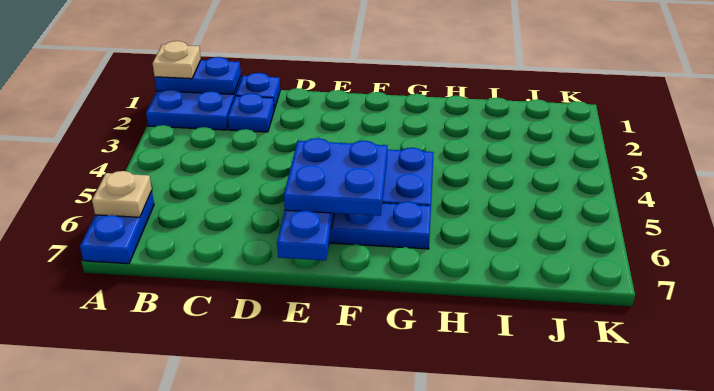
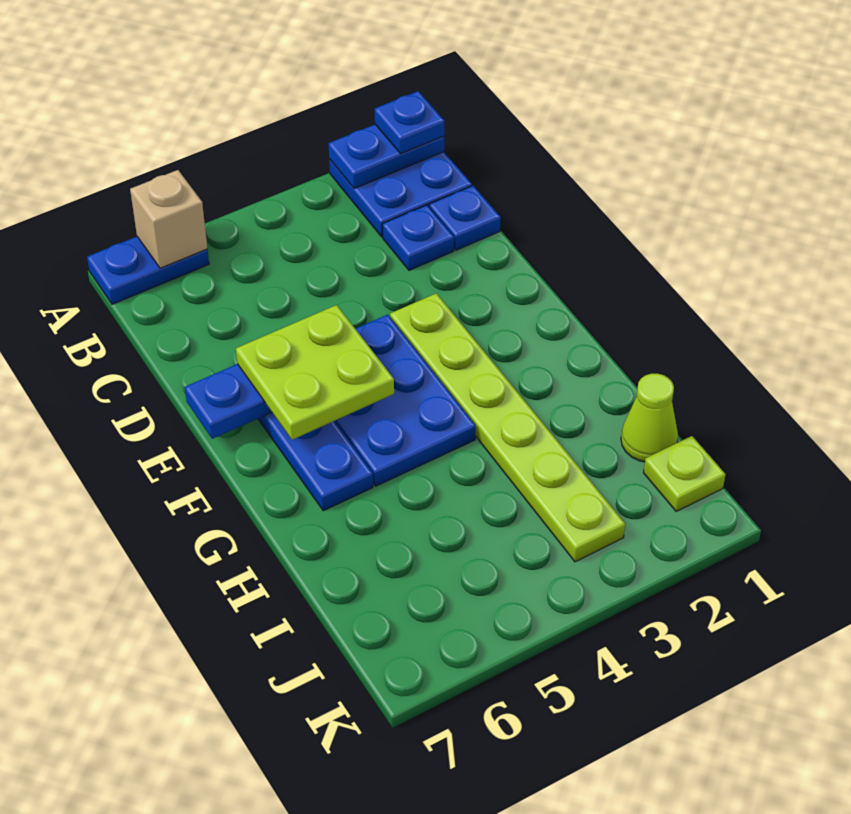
blue plate A1:B1 level 2 -> blue plate A1:A2 level 2
tan plate A1 level 3 -> blue plate A1 level 3
tan plate A6 level 2 -> tan brick A6 level 2
none -> lime plate E3:J3 level 1
blue plate E5:F6 level 3 -> lime plate E5:F6 level 3
none -> lime cone I1 level 1
none -> lime plate J1 level 1

